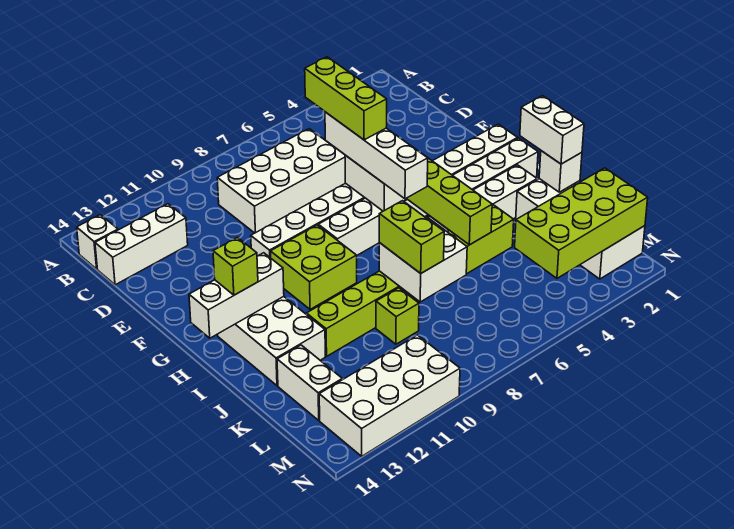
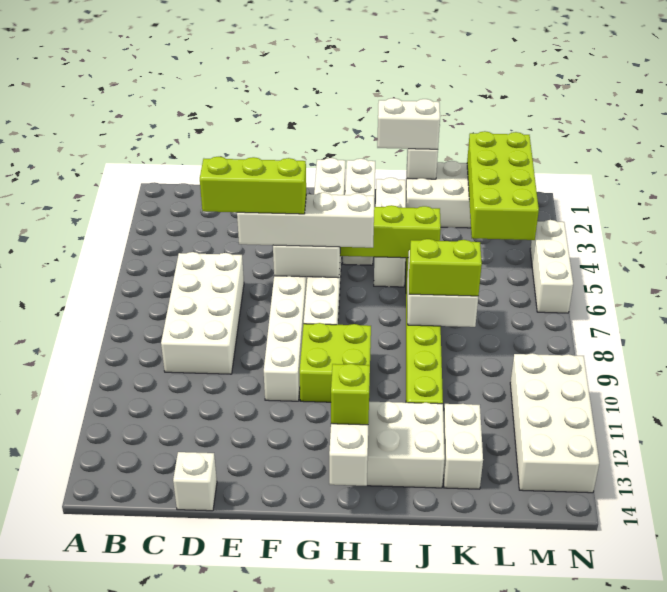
white brick B14 level 1 -> white brick D14 level 1
white brick C12:C14 level 1 -> white brick N4:N6 level 1
lime brick K9 level 1 -> none
white brick K13:L13 level 1 -> white brick K12:K13 level 1

